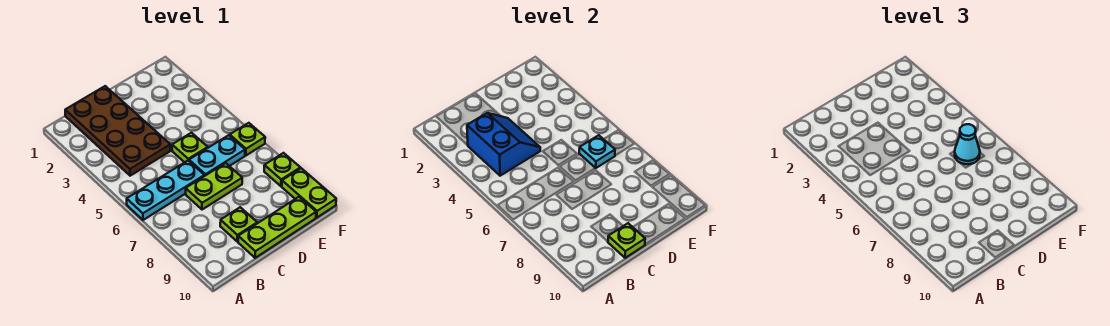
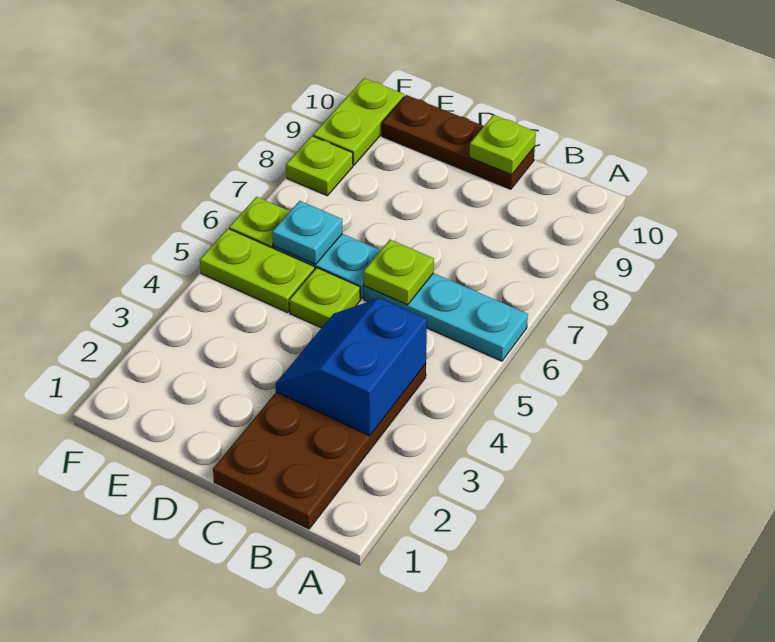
lime plate C7:D7 level 1 -> lime plate E5:F5 level 1
lime plate C9 level 1 -> lime plate C6 level 2
lime plate C10:E10 level 1 -> brown plate C10:E10 level 1
cyan cone E6 level 3 -> none

